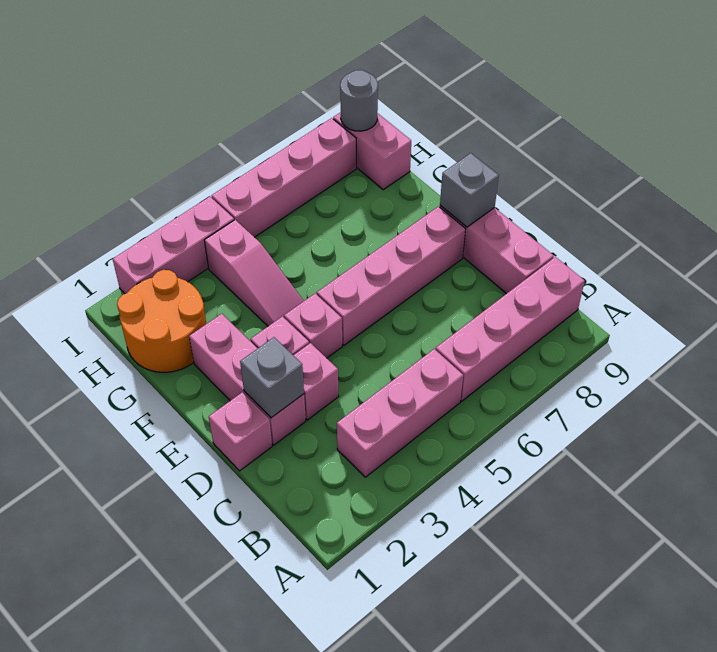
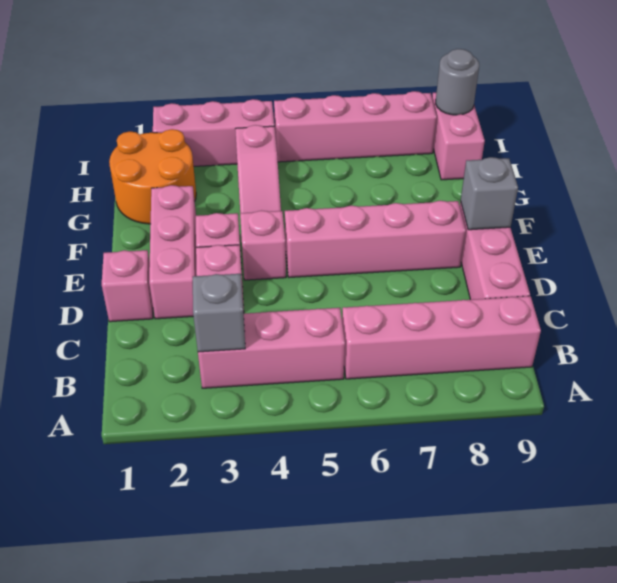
grey brick D2 level 2 -> grey brick B3 level 2

